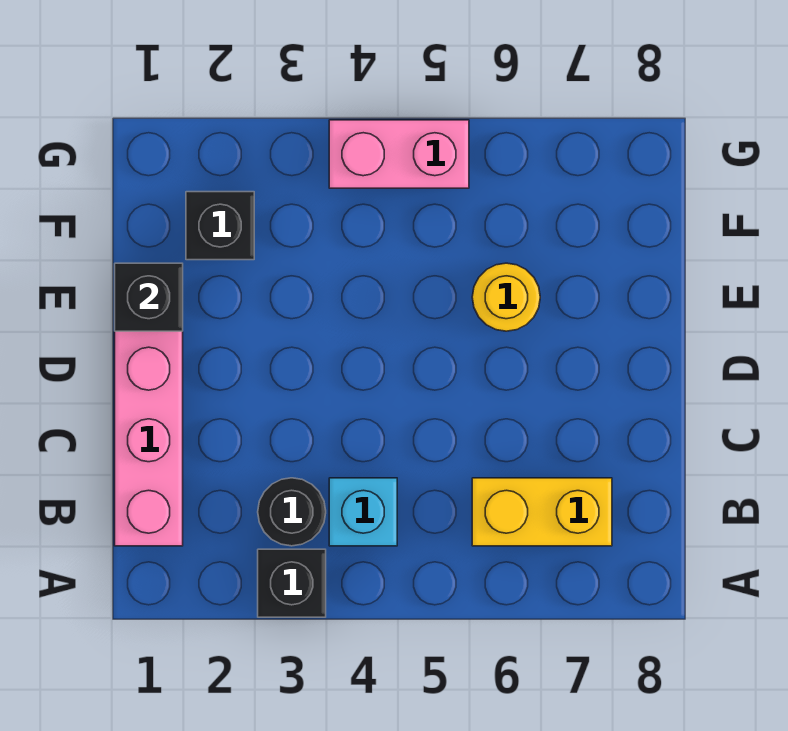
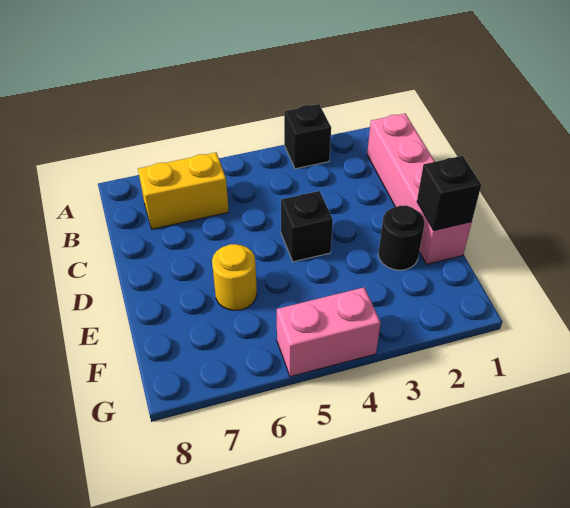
black round brick B3 level 1 -> black round brick E2 level 1
cyan brick B4 level 1 -> none
black brick F2 level 1 -> black brick D4 level 1

